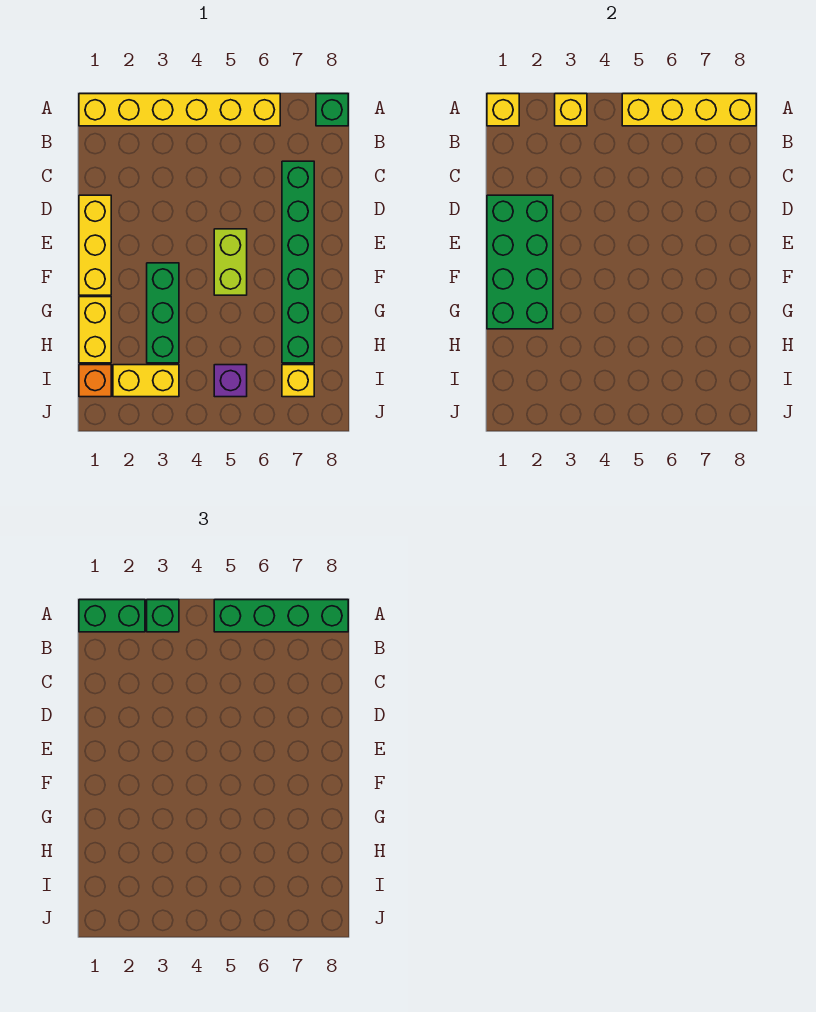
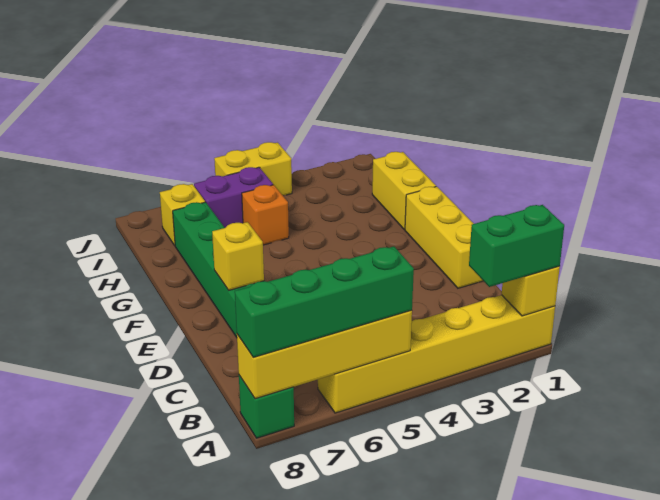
yellow brick A3 level 2 -> yellow brick E7 level 2
green brick A3 level 3 -> none
green brick D1:G2 level 2 -> none
lime brick E5:F5 level 1 -> none
green brick F3:H3 level 1 -> none
orange brick I1 level 1 -> orange brick H5 level 1
yellow brick I2:I3 level 1 -> yellow brick J4:J5 level 1
purple brick I5 level 1 -> purple brick I5:I6 level 1

